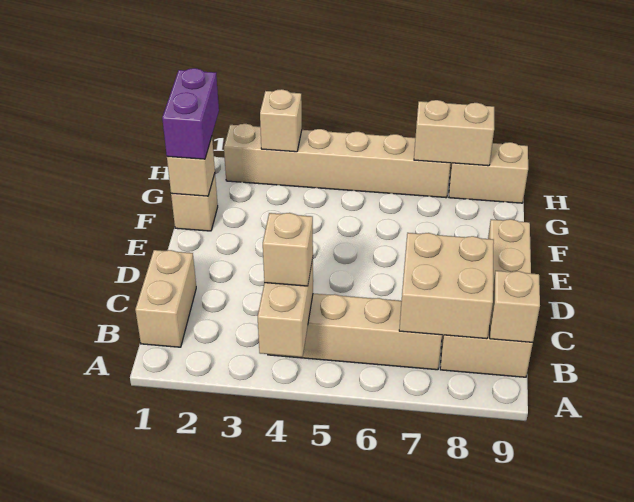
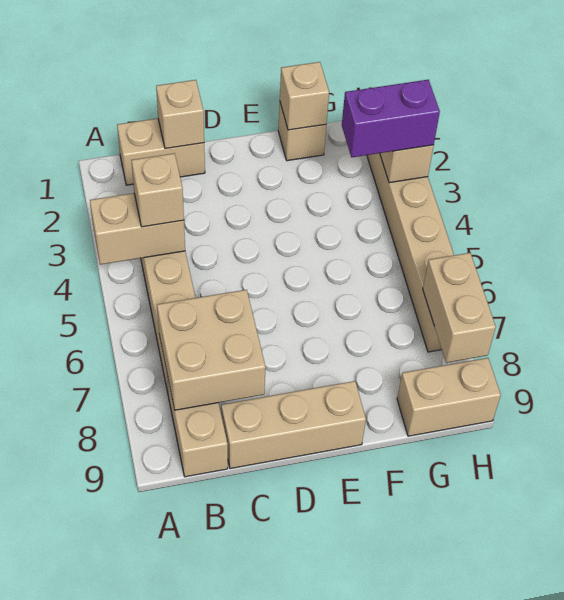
tan brick B9 level 2 -> tan brick C1 level 2
purple brick F1:G1 level 3 -> purple brick G3:H3 level 3
tan brick H8:H9 level 1 -> tan brick G9:H9 level 1

